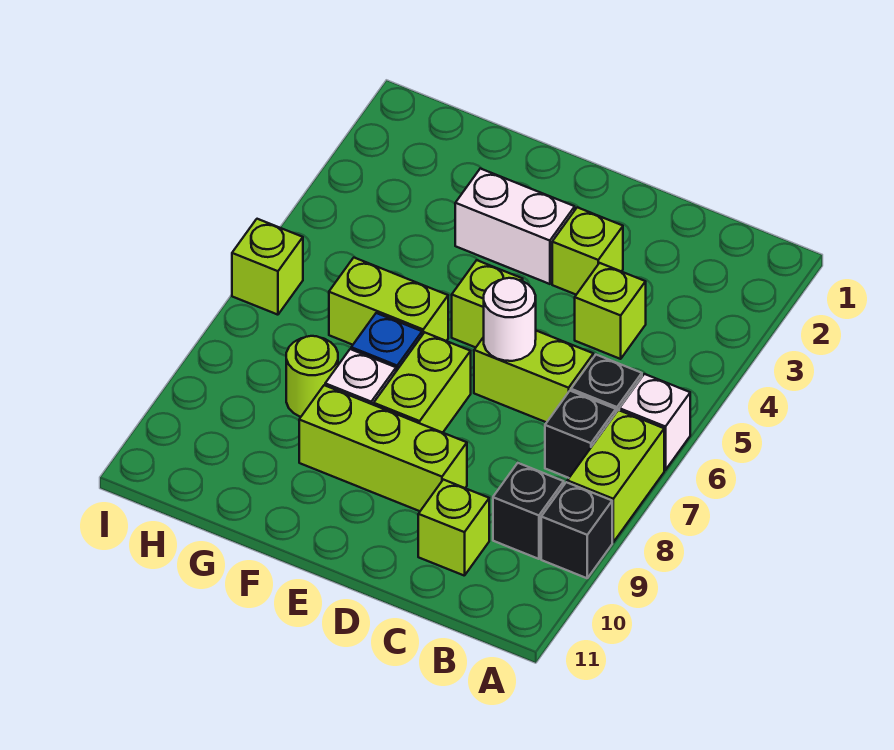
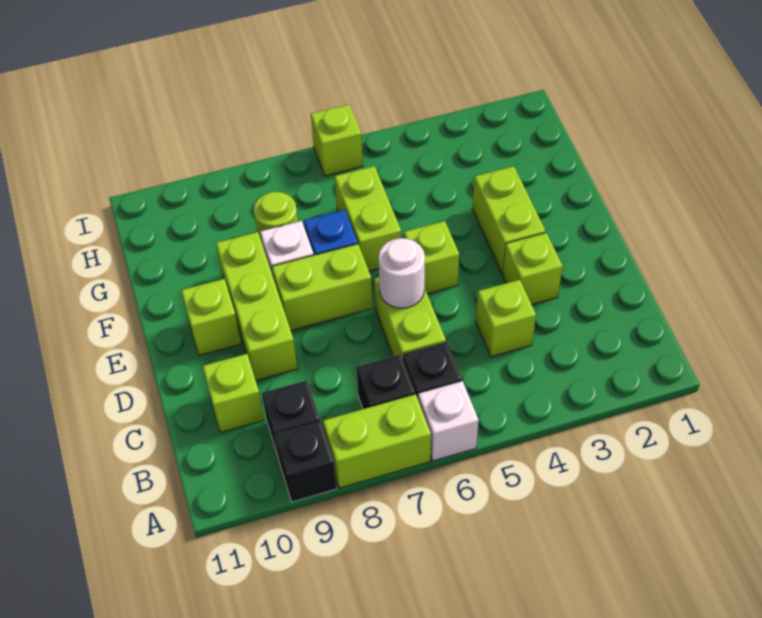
white brick E3:F3 level 1 -> lime brick E3:F3 level 1
none -> lime brick E10 level 1

